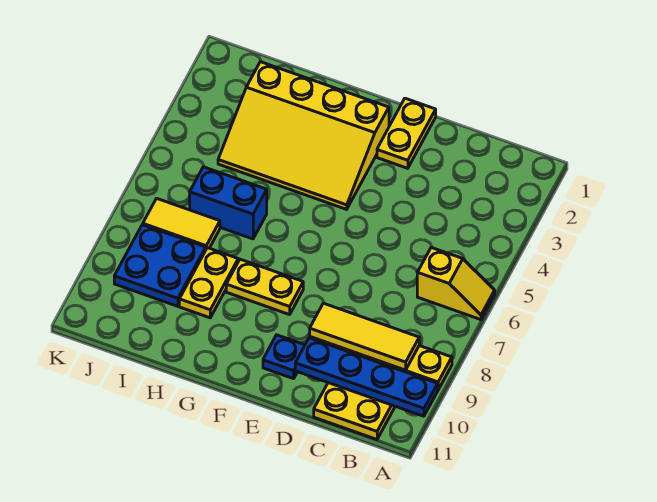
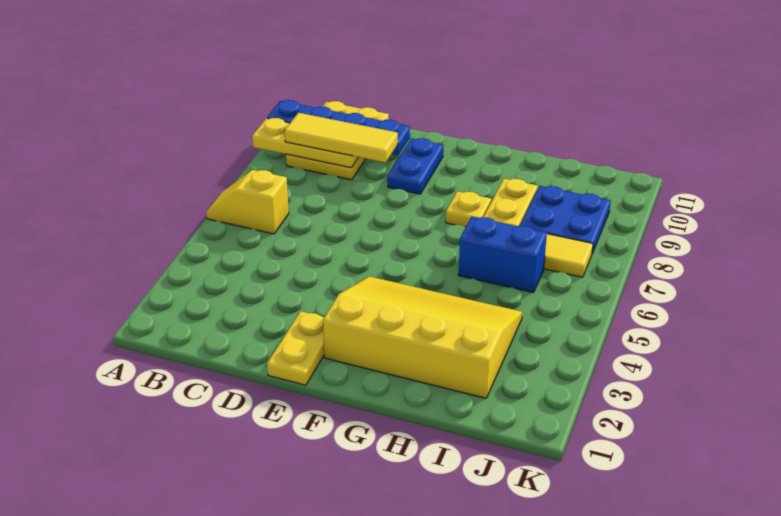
blue plate E10 level 1 -> blue plate E9:E10 level 1
yellow plate F8:G8 level 1 -> yellow plate G8 level 1

